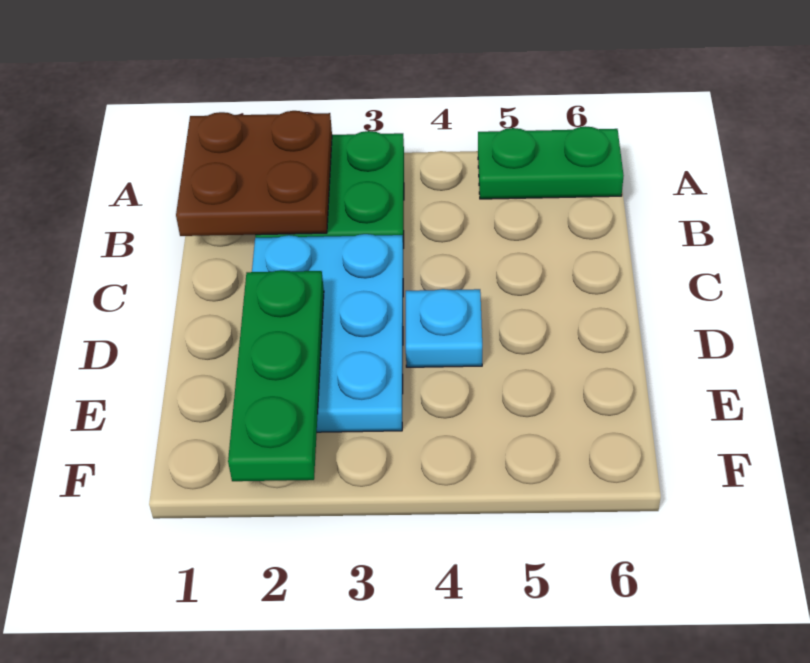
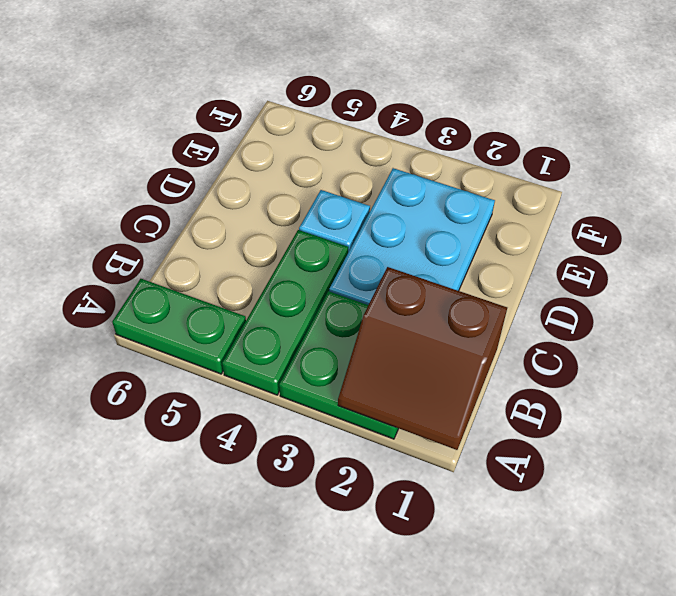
brown plate A1:B2 level 2 -> brown slope A1:B2 level 2 top B
green plate D2:F2 level 2 -> green plate A4:C4 level 1

